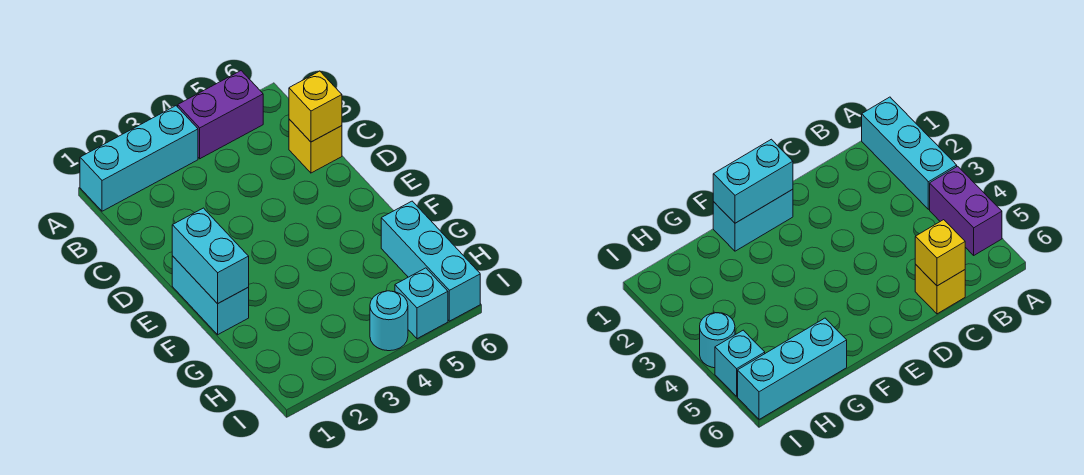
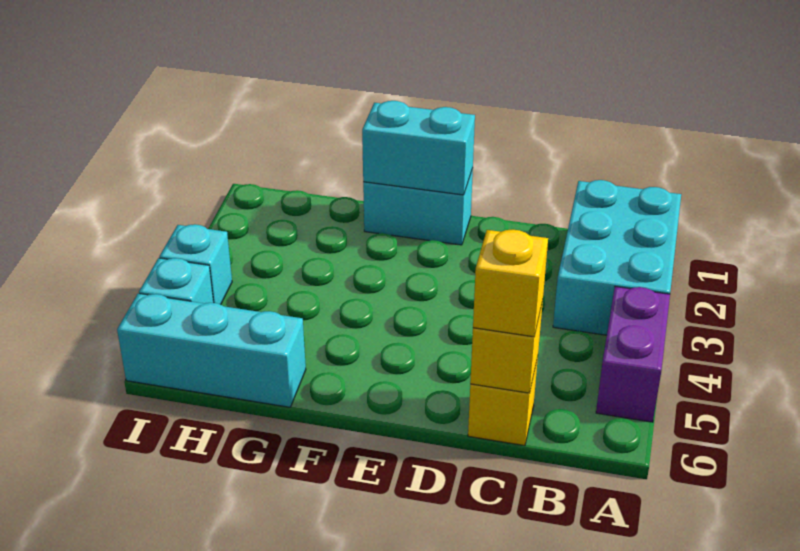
cyan brick A1:A3 level 1 -> cyan brick A1:B3 level 1
none -> yellow brick C6 level 3
cyan round brick I4 level 1 -> cyan brick I4 level 1

